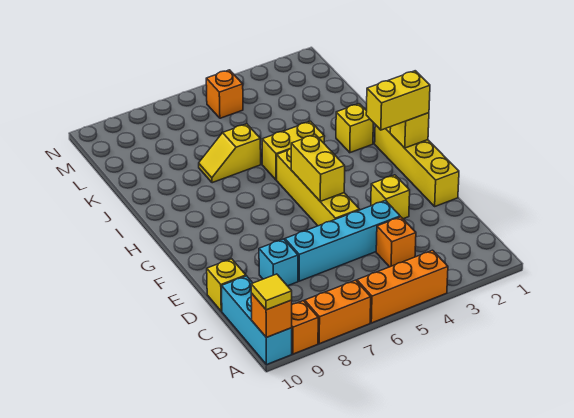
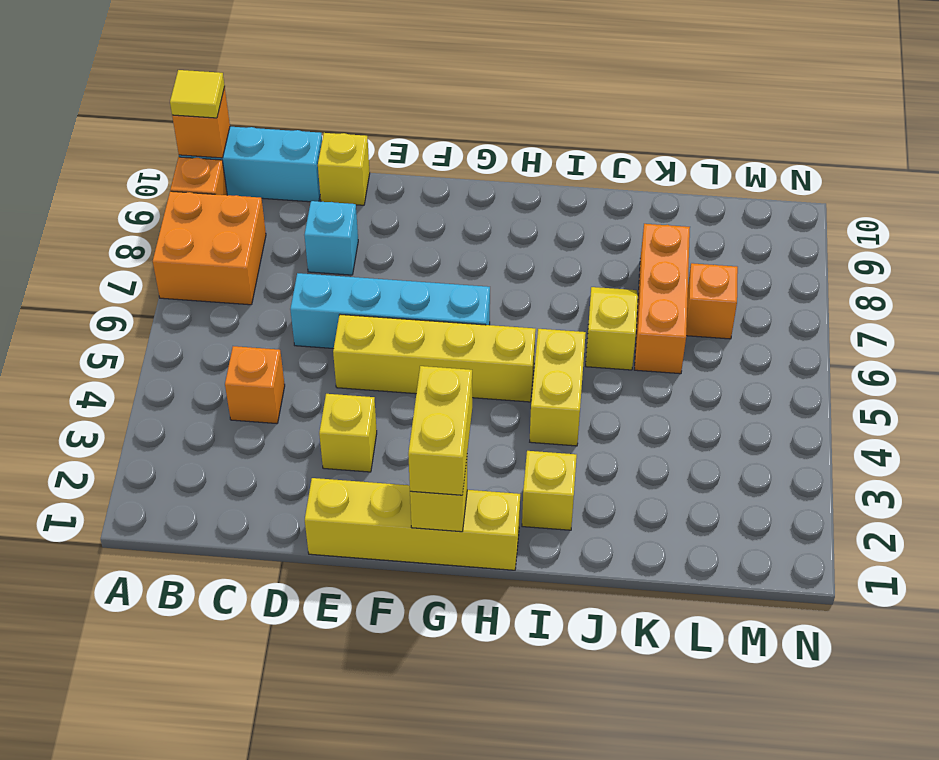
orange brick A4:A6 level 1 -> orange brick K6:K8 level 1
orange brick A7:A8 level 1 -> orange brick A7:B8 level 1
cyan brick D4:D7 level 1 -> cyan brick D6:G6 level 1
yellow brick F5:G5 level 2 -> none
orange brick M5 level 1 -> orange brick L7 level 1

